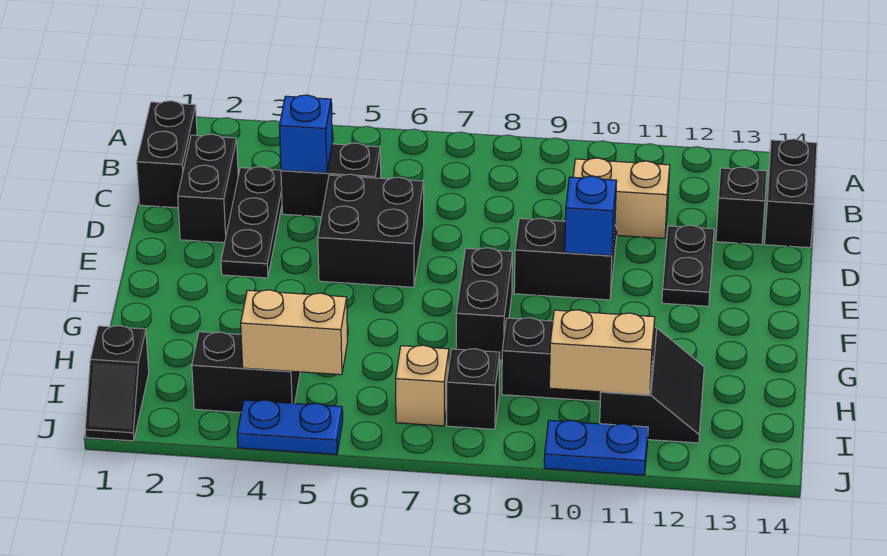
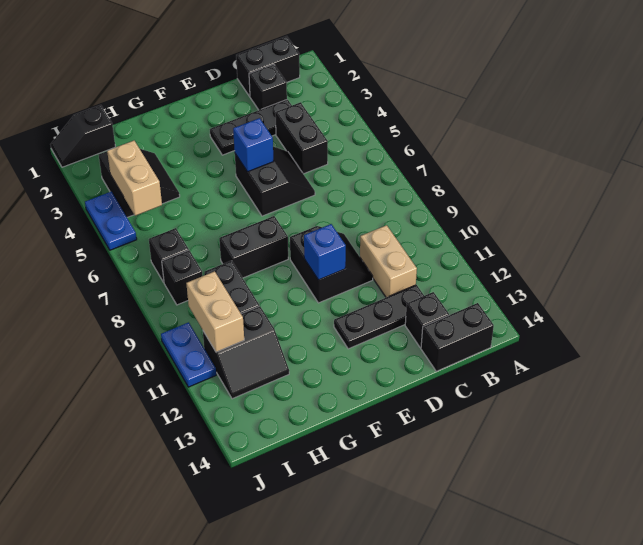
black brick C2:D2 level 1 -> black brick C2 level 1
blue brick C4 level 2 -> blue brick E5 level 2
black brick D5:E6 level 1 -> black slope D5:E6 level 1 top E
black plate D12:E12 level 1 -> black plate C12:E12 level 1
tan brick I7 level 1 -> black brick I7 level 1

